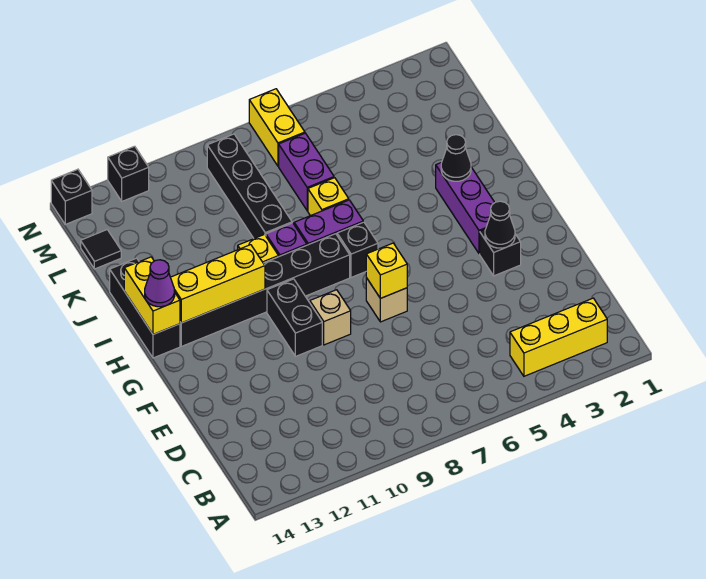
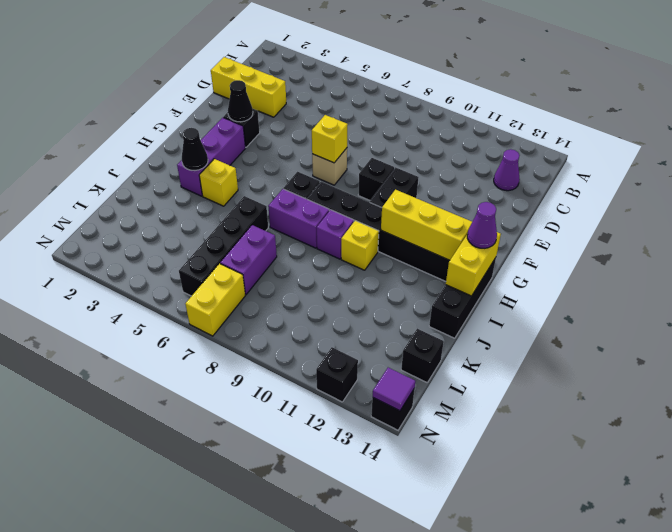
yellow brick B2:B4 level 1 -> yellow brick D1:D3 level 1
none -> purple cone C13 level 1
tan brick F9 level 1 -> black brick F9 level 1
yellow brick J7 level 1 -> yellow brick I4 level 1
black brick J9:M9 level 1 -> black brick J6:M6 level 1
black tile L14 level 1 -> black brick L14 level 1
none -> purple tile N14 level 2

